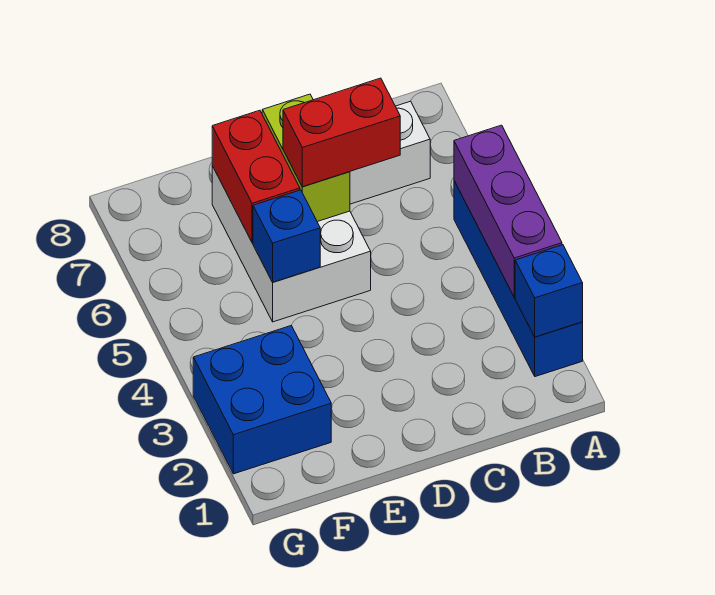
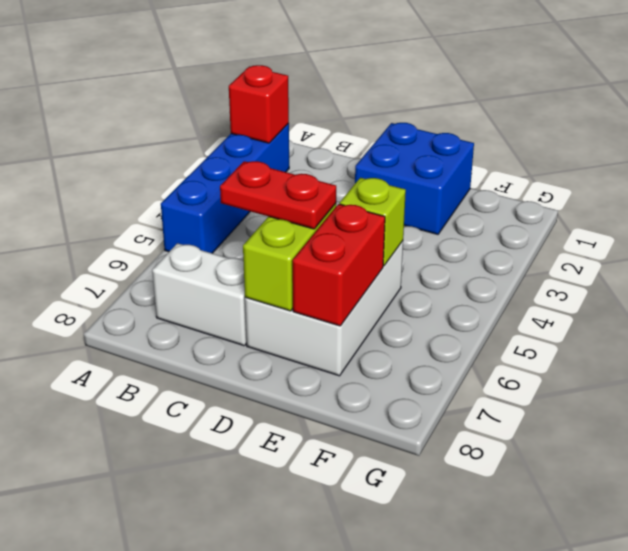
blue brick A2 level 2 -> red brick A2 level 2
purple brick A3:A5 level 2 -> none
red brick C6:D6 level 3 -> red plate C6:D6 level 3
blue brick E5 level 2 -> lime brick E5 level 2
blue brick F2:G3 level 1 -> blue brick D1:E2 level 1

